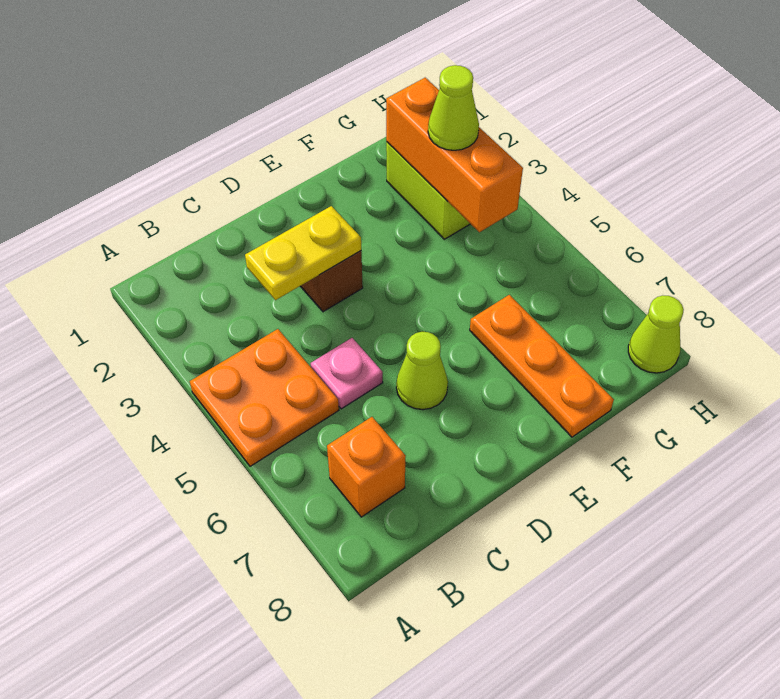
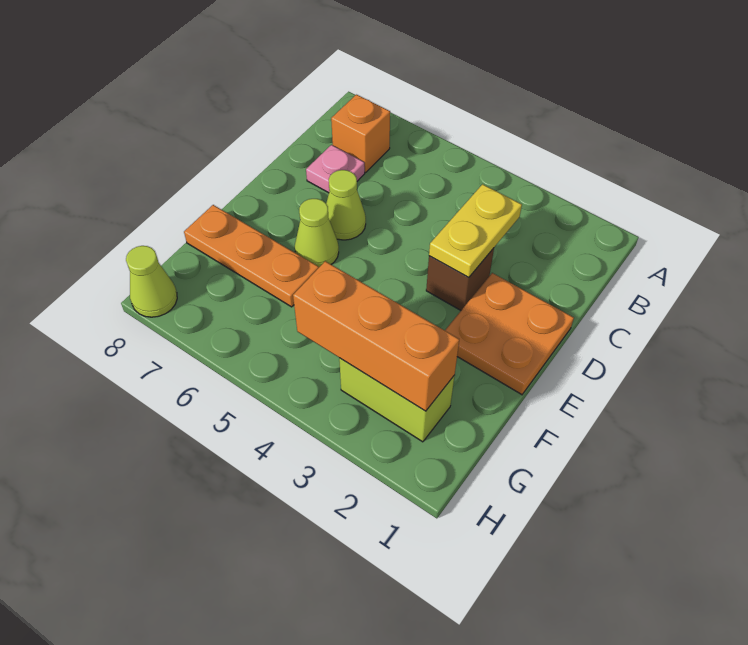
orange plate A4:B5 level 1 -> orange plate D1:E2 level 1
pink plate C5 level 1 -> pink plate C7 level 1
lime cone G3 level 3 -> lime cone E6 level 1

